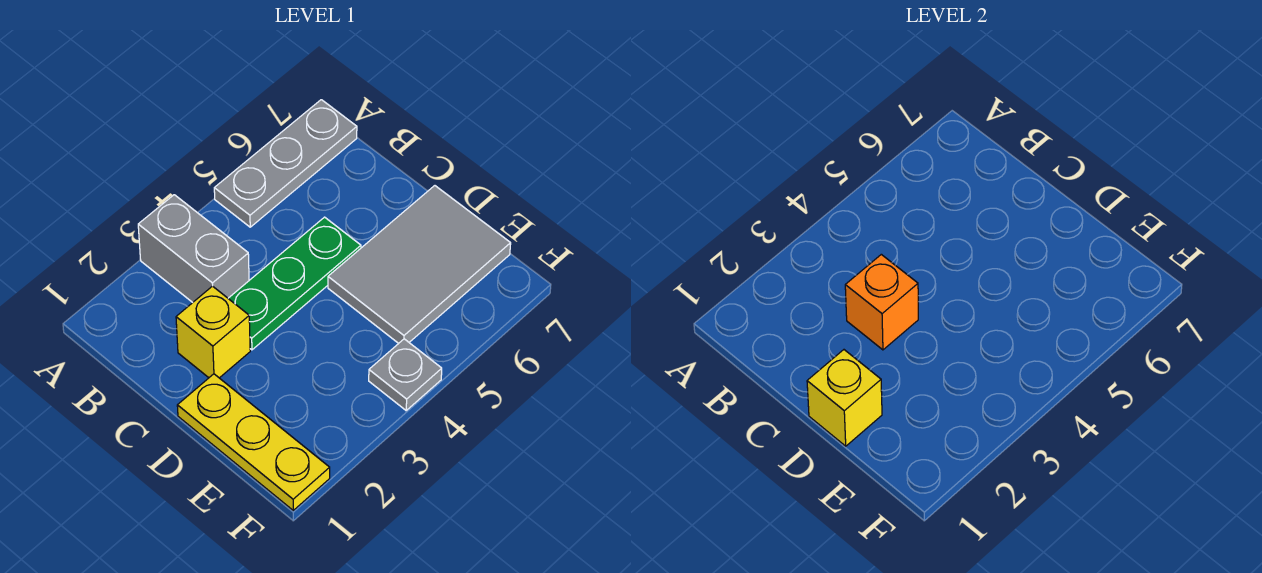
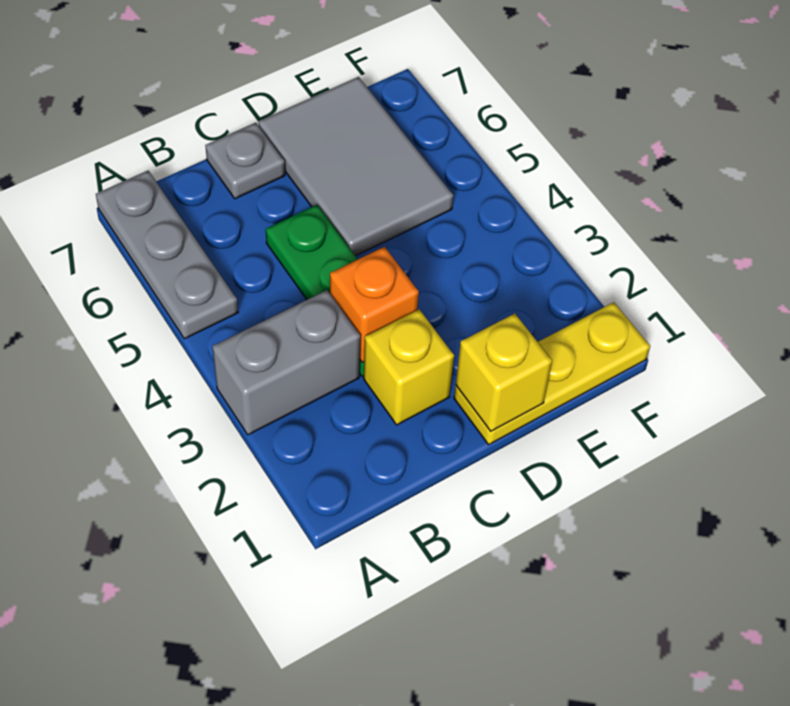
grey plate F4 level 1 -> grey plate C7 level 1

